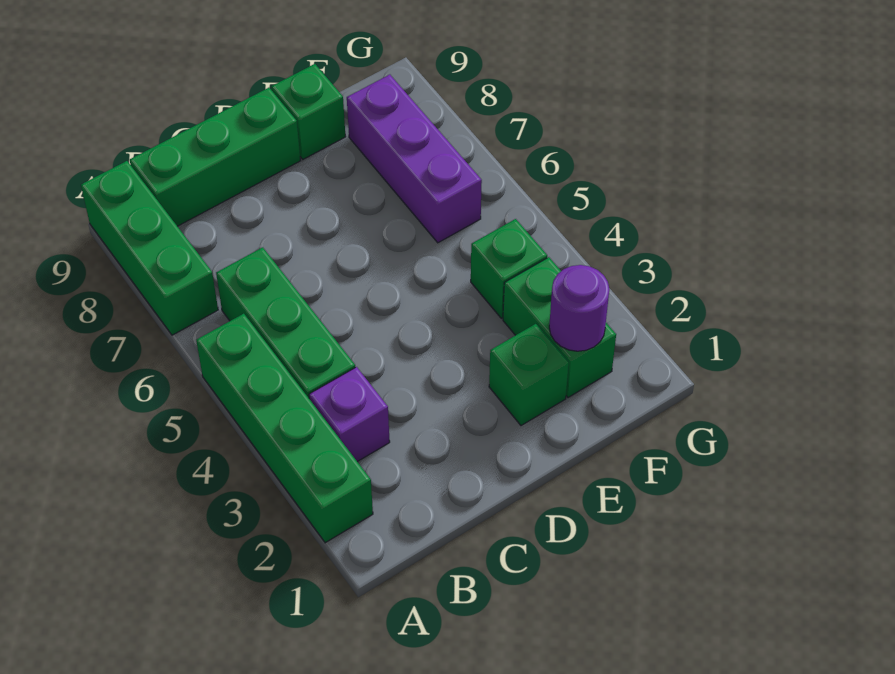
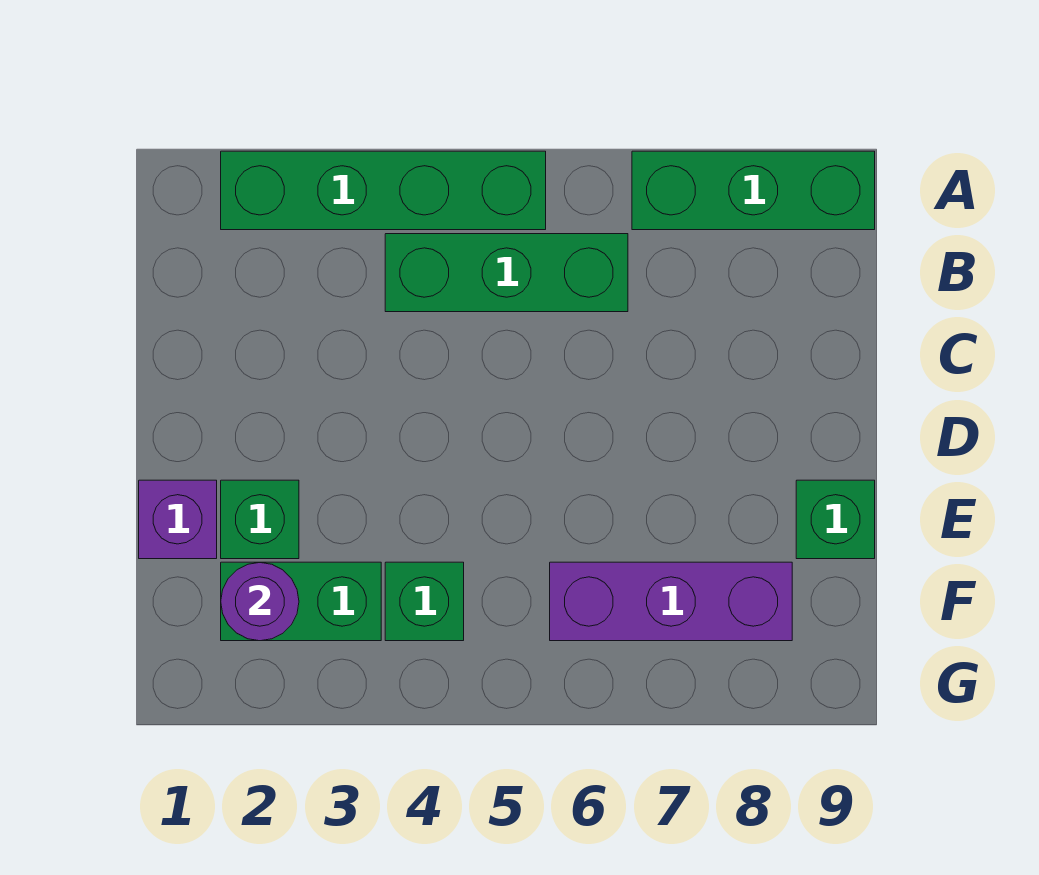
purple brick B3 level 1 -> purple brick E1 level 1
green brick B9:D9 level 1 -> none

